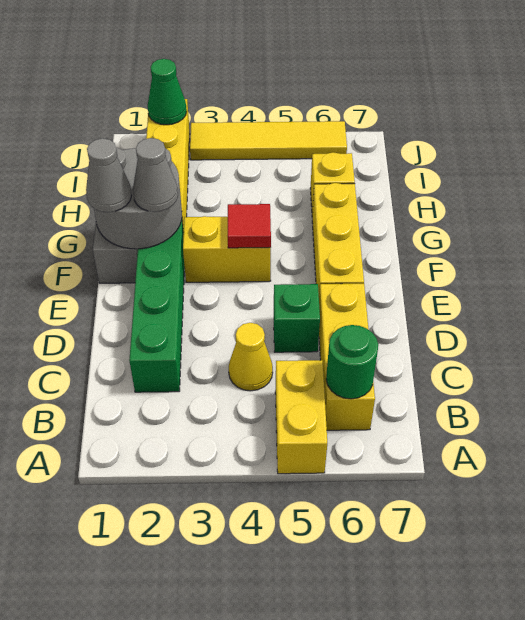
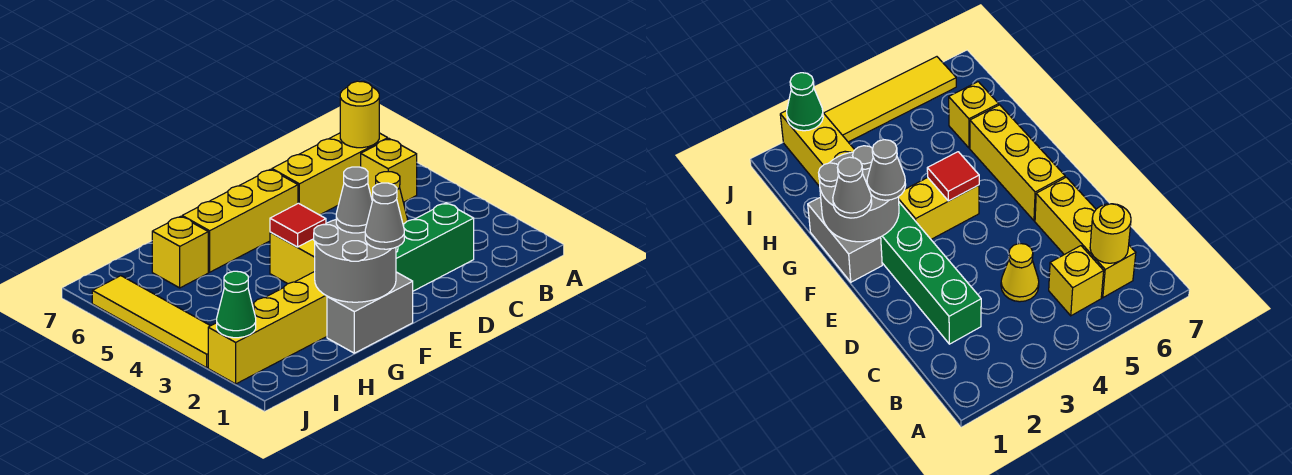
yellow brick A5:B5 level 1 -> yellow brick B5 level 1
green round brick B6 level 2 -> yellow round brick B6 level 2
green brick D5 level 1 -> none

